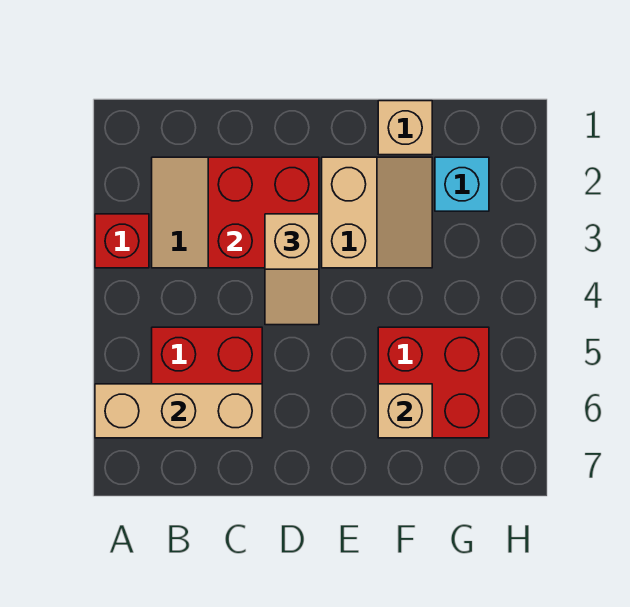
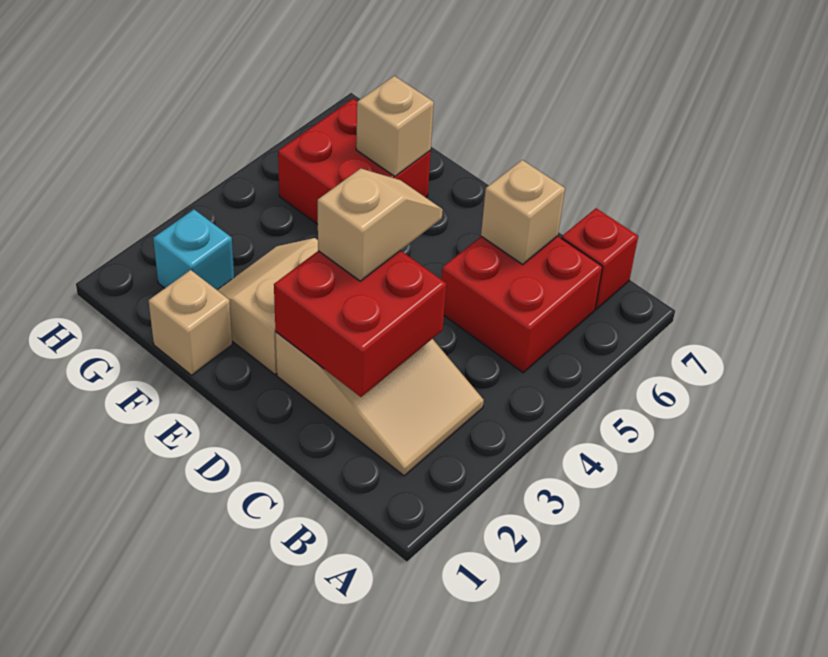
red brick A3 level 1 -> red brick B7 level 1
tan brick A6:C6 level 2 -> tan brick C6 level 2

